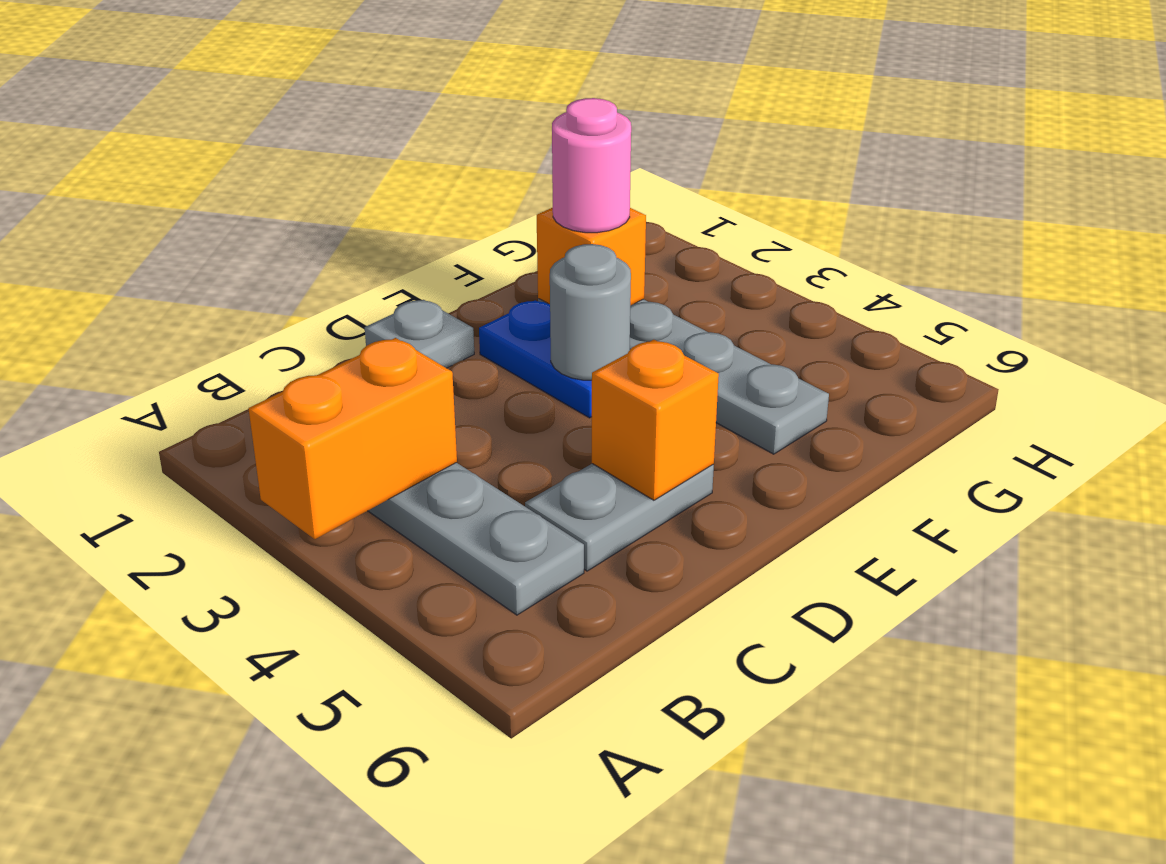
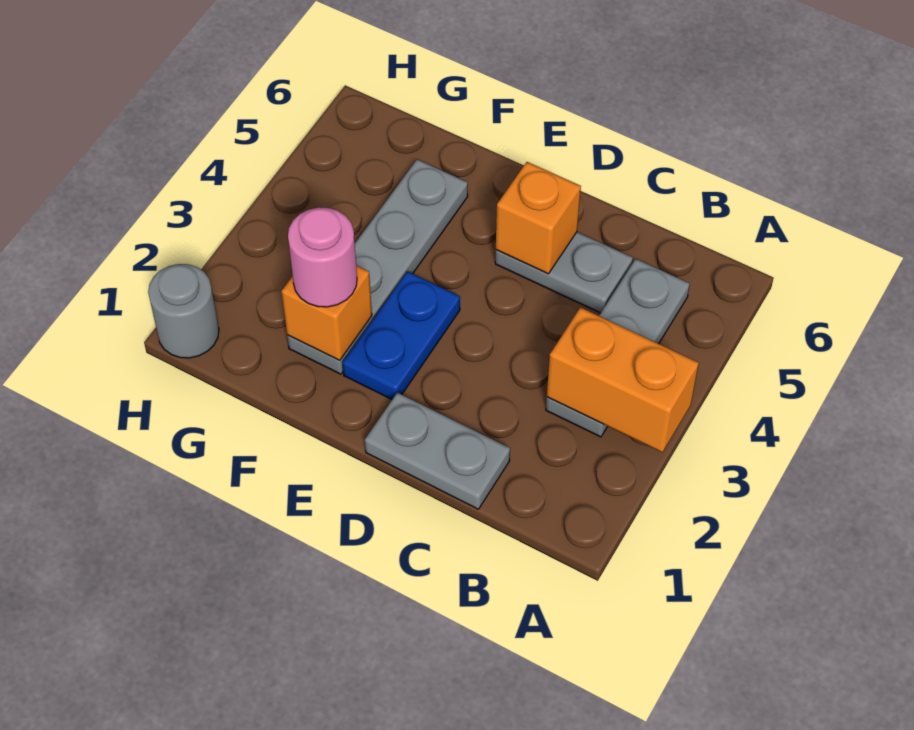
grey plate D1 level 1 -> grey plate C1:D1 level 1
grey round brick E3 level 2 -> grey round brick H1 level 1

